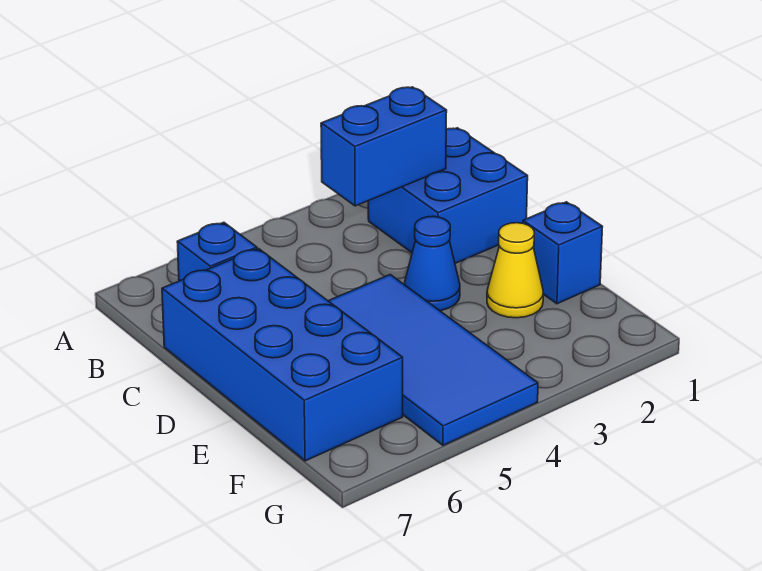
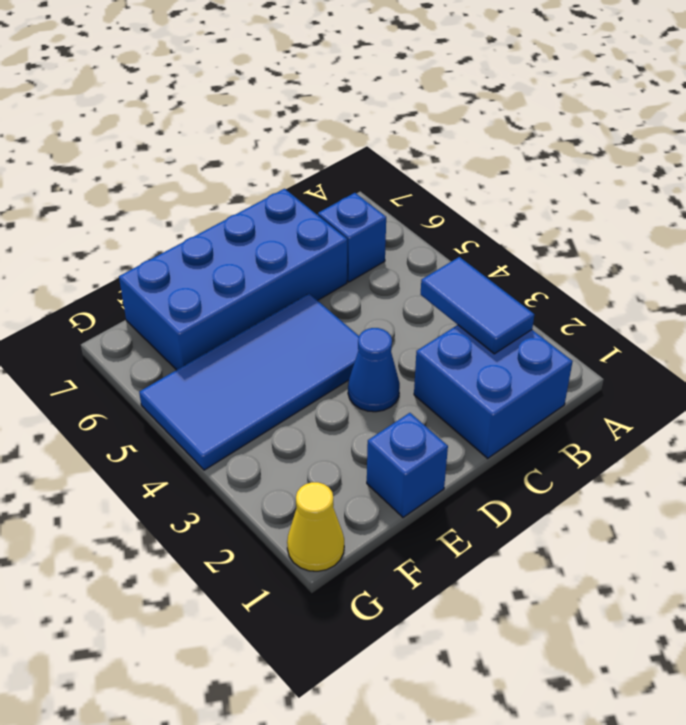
blue brick B2:B3 level 2 -> blue tile B2:B3 level 2
yellow cone E2 level 1 -> yellow cone G1 level 1

